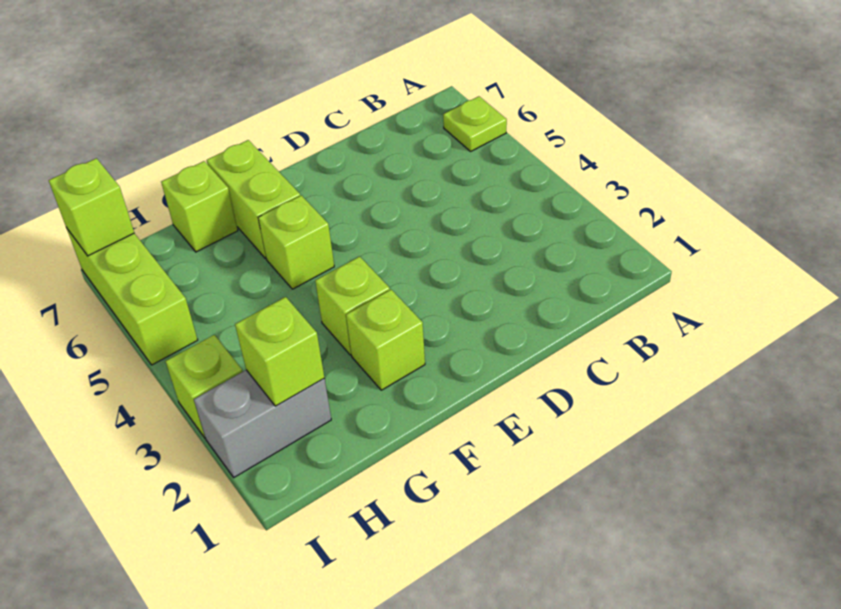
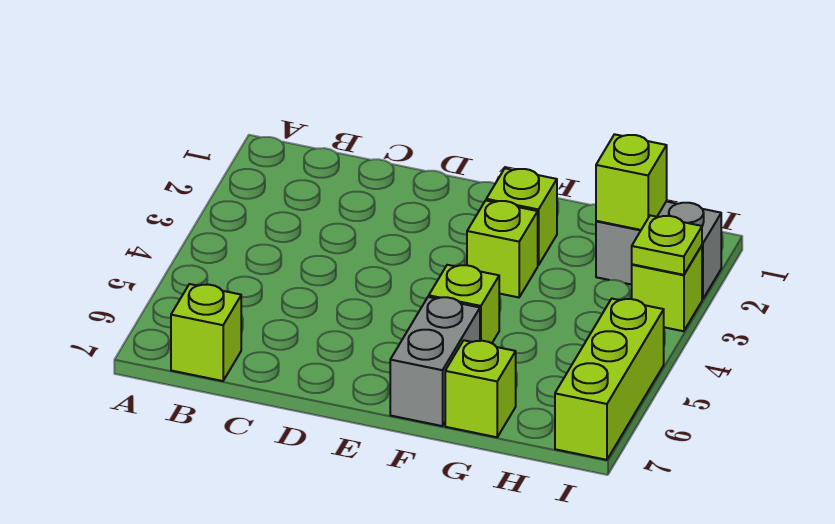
lime plate A6 level 1 -> lime plate I3 level 2
lime brick F6:F7 level 1 -> grey brick F6:F7 level 1
lime brick I7 level 2 -> lime brick B7 level 1

